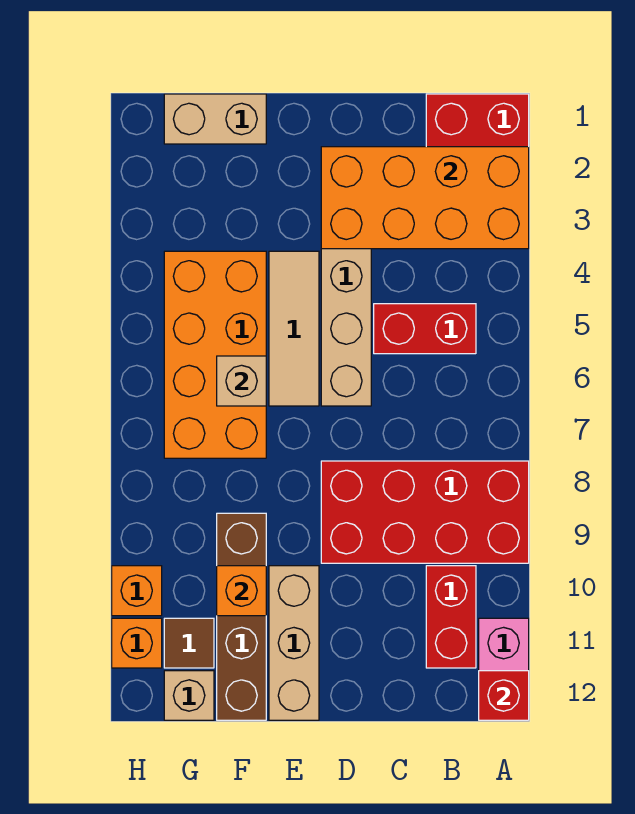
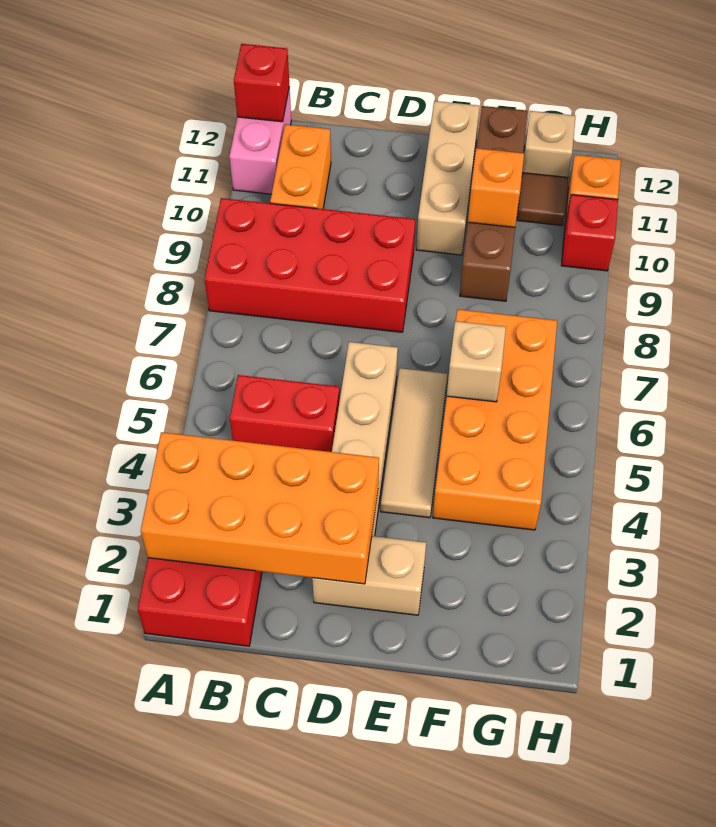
red brick B10:B11 level 1 -> orange brick B10:B11 level 1
tan brick F1:G1 level 1 -> tan brick D2:E2 level 1
orange brick H10 level 1 -> red brick H10 level 1

